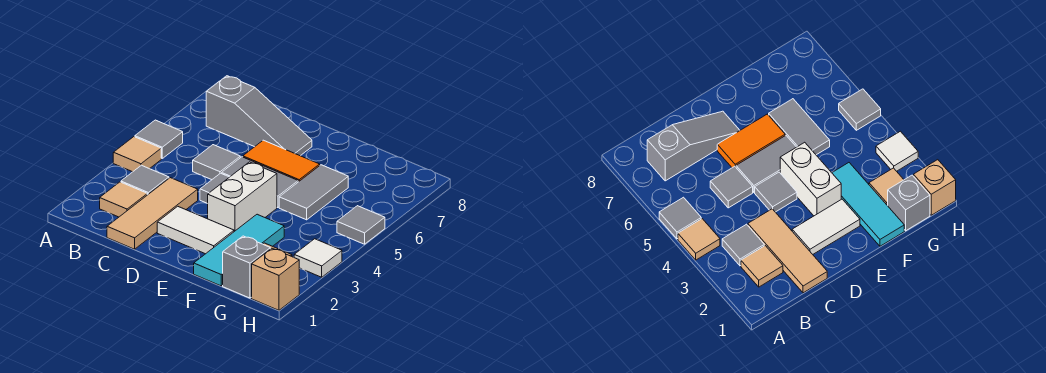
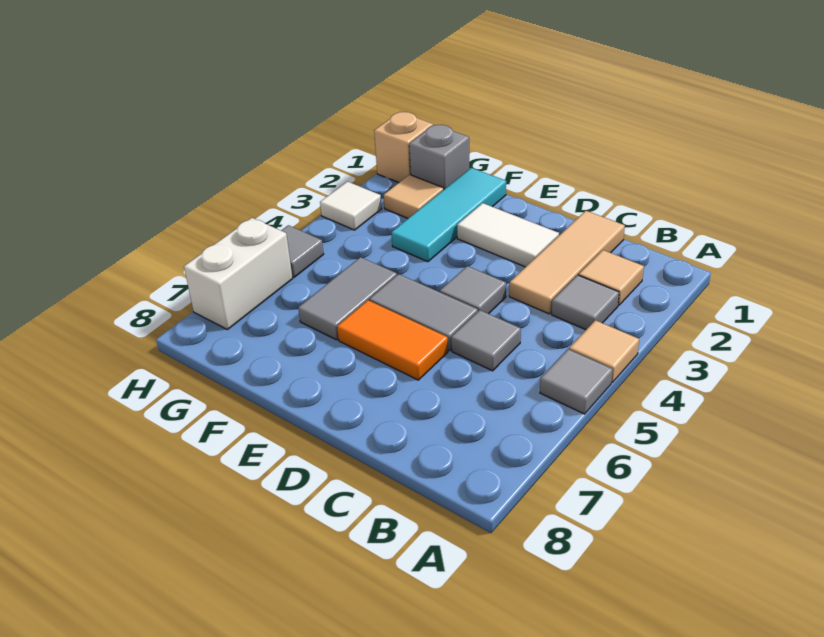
grey slope B7:D7 level 1 top B -> none
white brick E3:E4 level 1 -> white brick H6:H7 level 1

